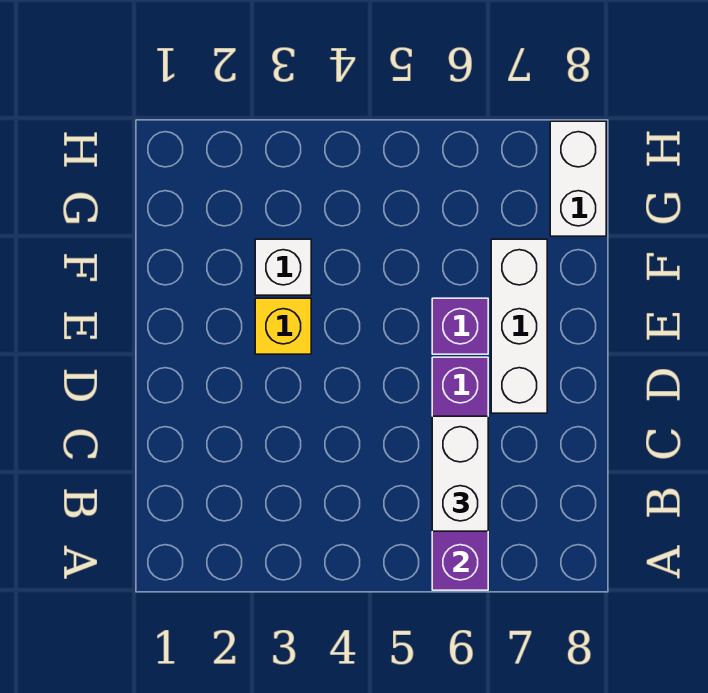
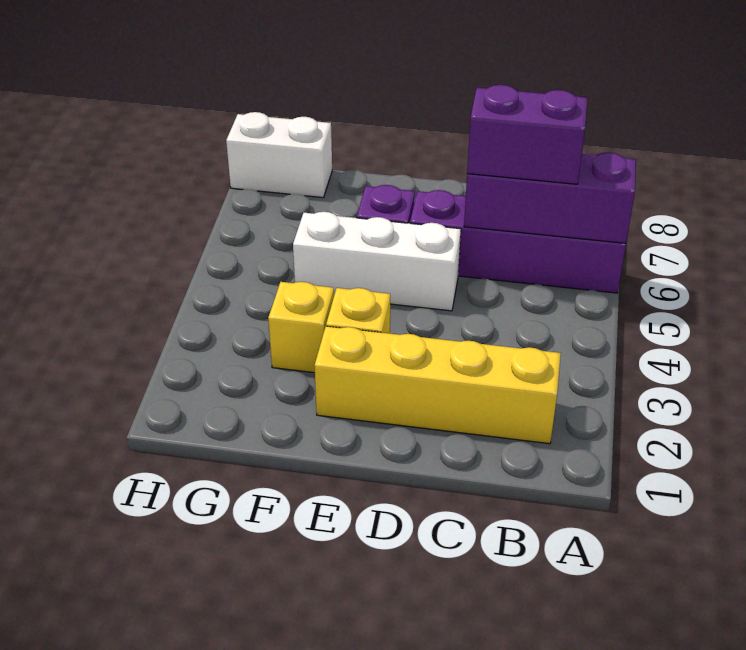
none -> yellow brick B2:E2 level 1
white brick B6:C6 level 3 -> purple brick B6:C6 level 3
white brick D7:F7 level 1 -> white brick D5:F5 level 1
white brick F3 level 1 -> yellow brick F3 level 1

